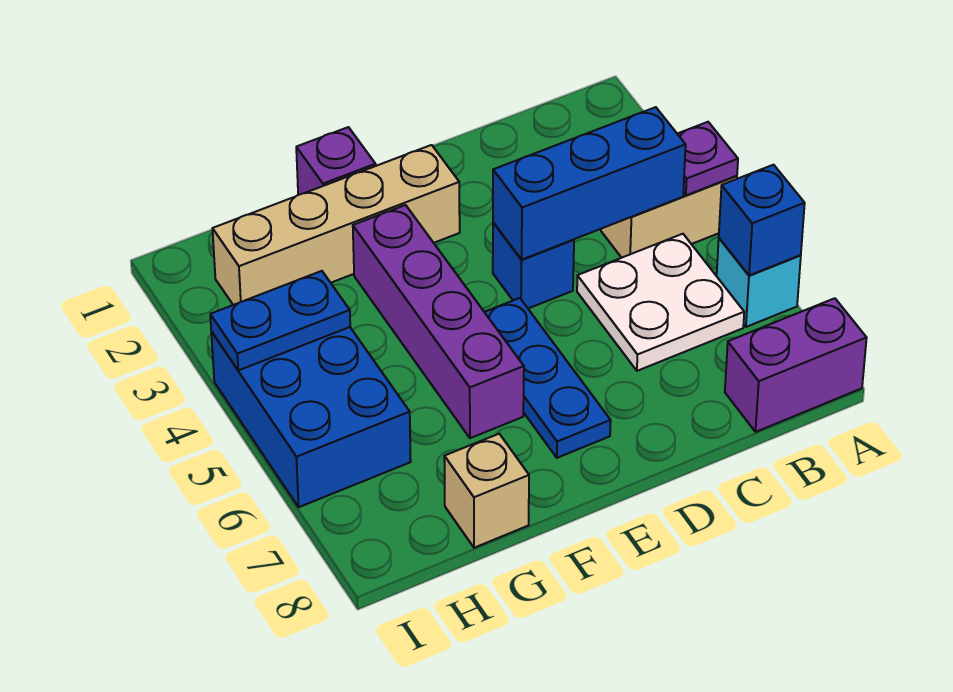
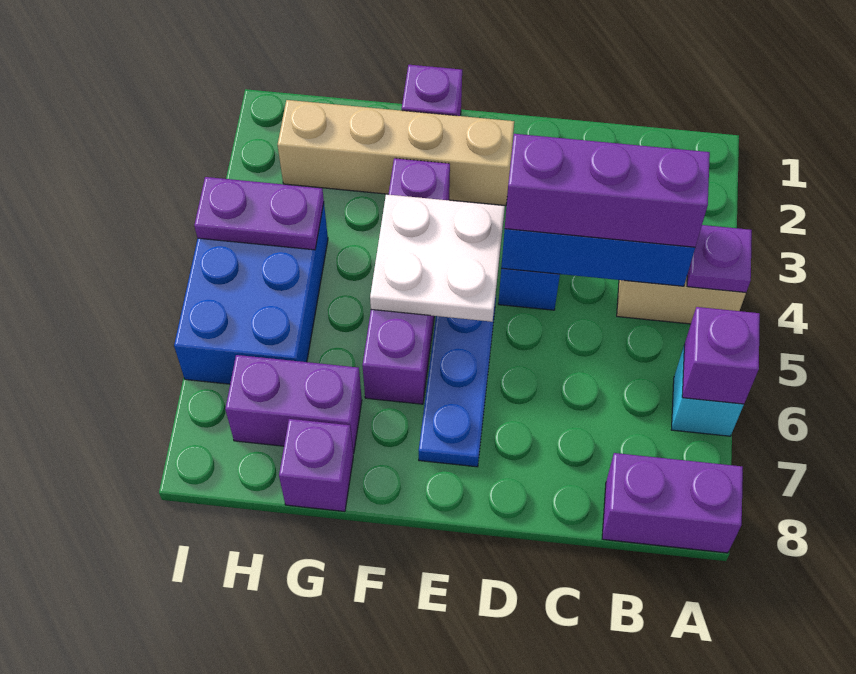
blue brick A6 level 2 -> purple brick A6 level 2
none -> purple brick B4:D4 level 3
white plate B5:C6 level 1 -> white plate E4:F5 level 2
none -> purple brick G7:H7 level 1
tan brick G8 level 1 -> purple brick G8 level 1
blue plate H4:I4 level 2 -> purple plate H4:I4 level 2

